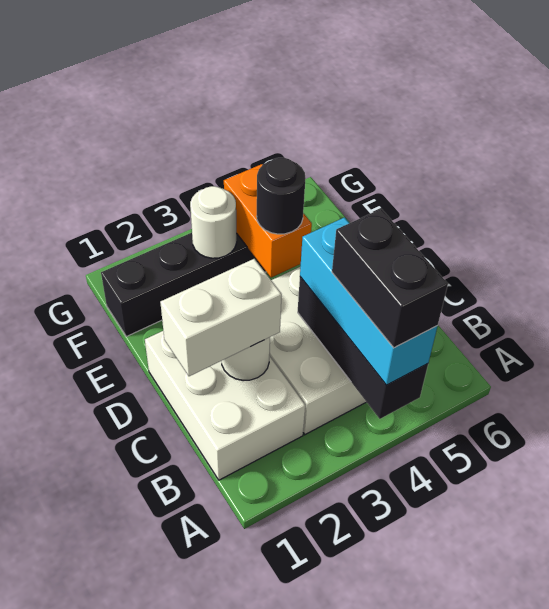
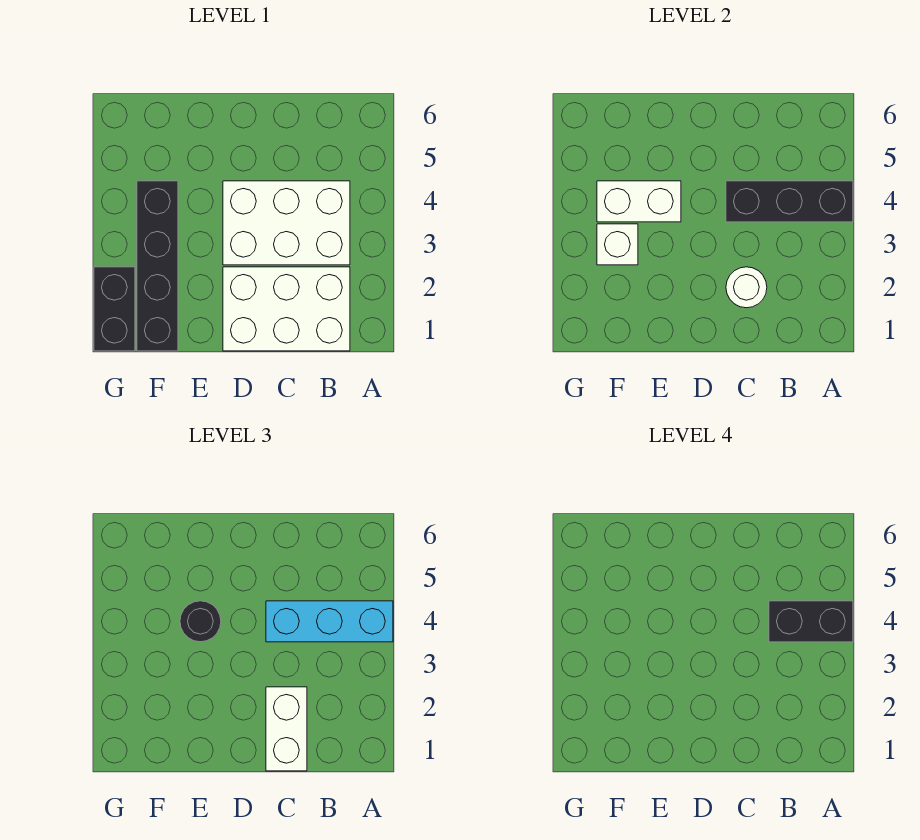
orange brick E4:F4 level 2 -> white brick E4:F4 level 2
white round brick F3 level 2 -> white brick F3 level 2
none -> black brick G1:G2 level 1

